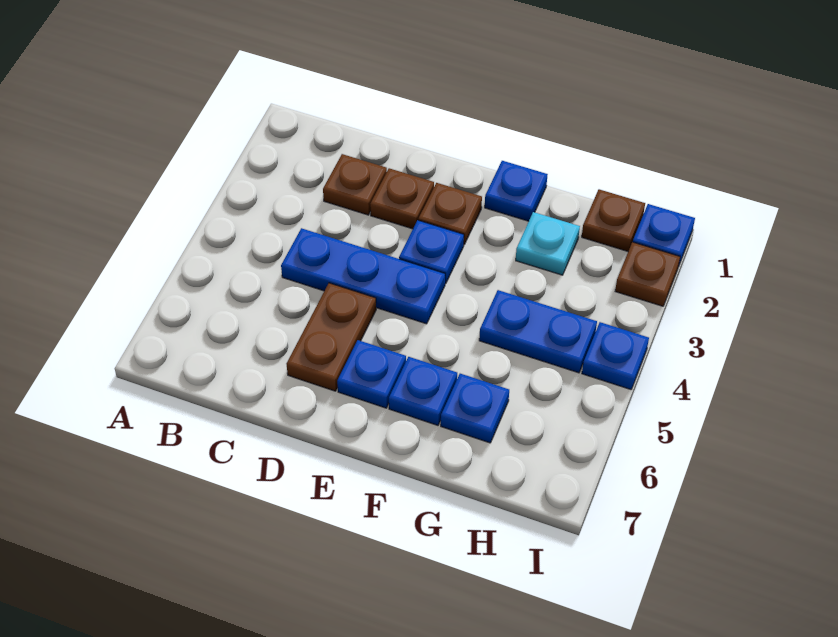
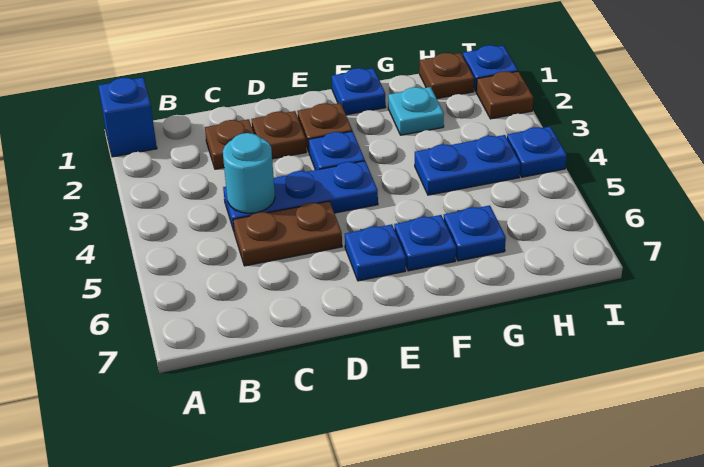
none -> blue brick A1 level 1
none -> cyan round brick C4 level 2
brown plate D5:D6 level 1 -> brown plate C5:D5 level 1

